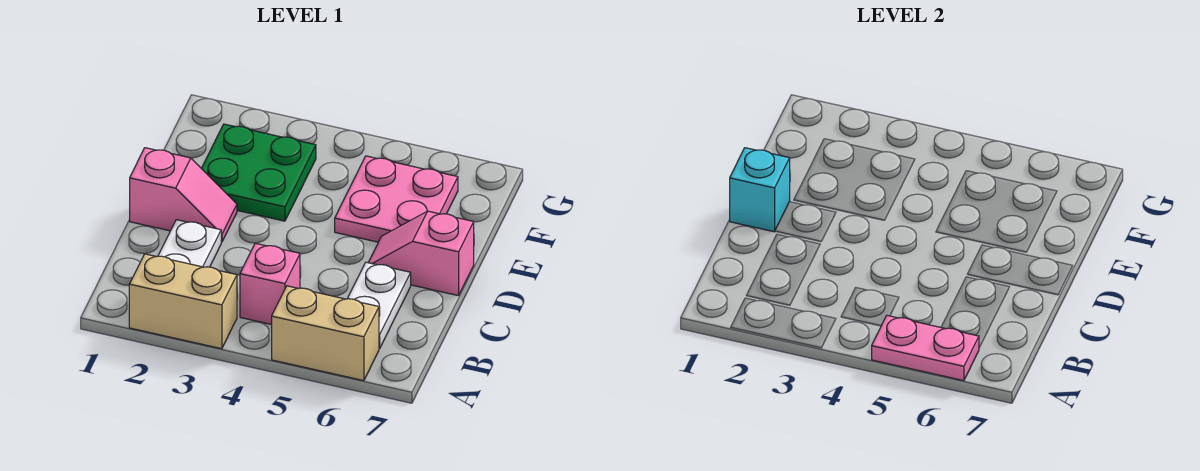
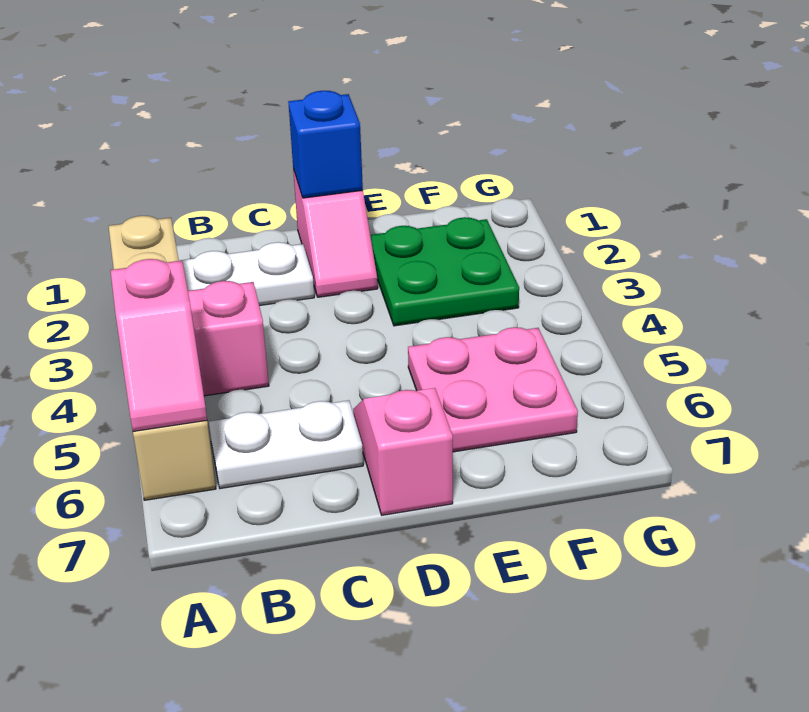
pink plate A5:A6 level 2 -> pink slope A5:A6 level 2 top 5
cyan brick D1 level 2 -> blue brick D1 level 2

